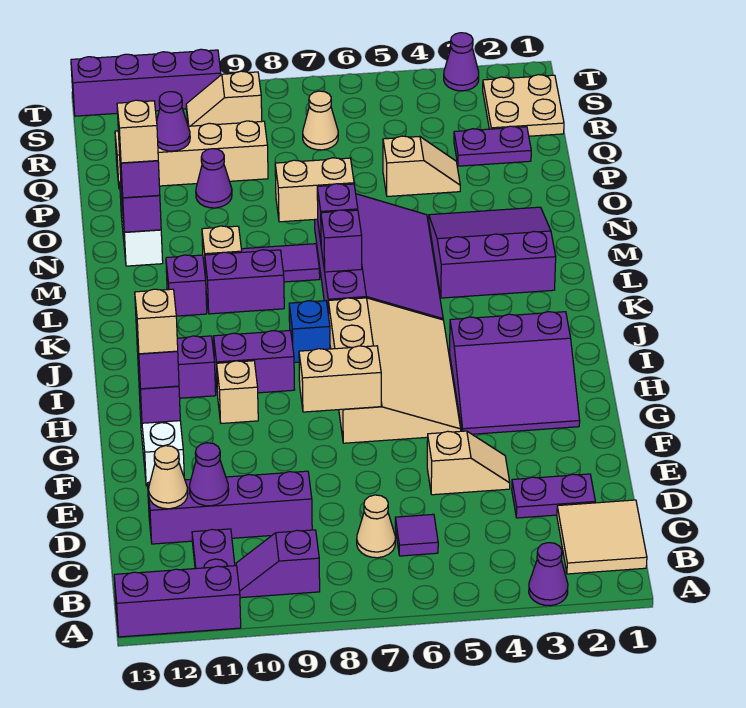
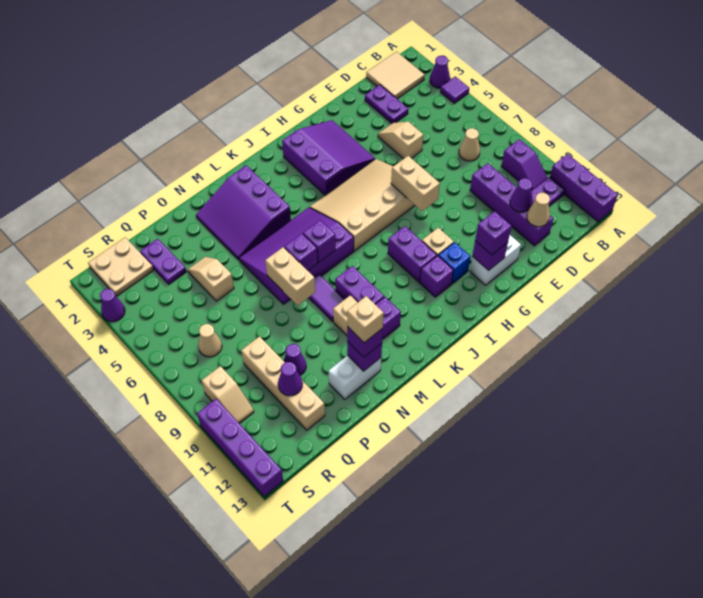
purple tile C6 level 1 -> purple tile A4 level 1
tan brick G12 level 4 -> none
blue brick J8 level 1 -> blue brick H11 level 1

